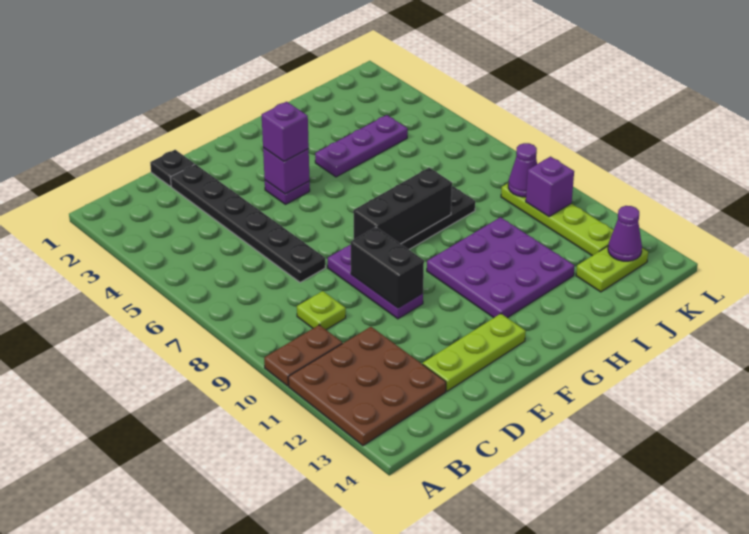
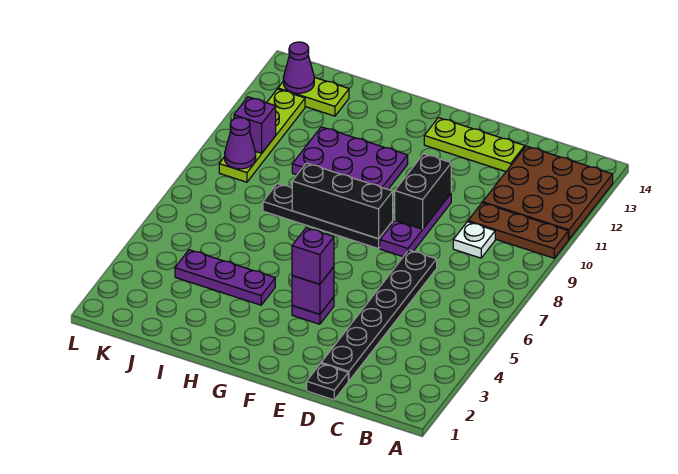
brown plate A10:B10 level 1 -> brown plate A10:C10 level 1
lime plate C9 level 1 -> white plate C9 level 1
purple plate G10:I12 level 1 -> purple plate G10:I11 level 1

